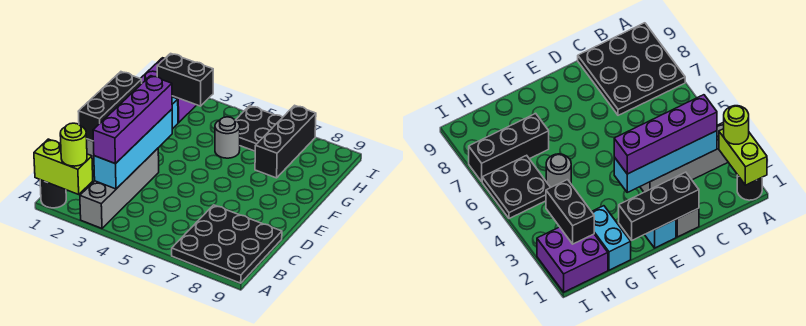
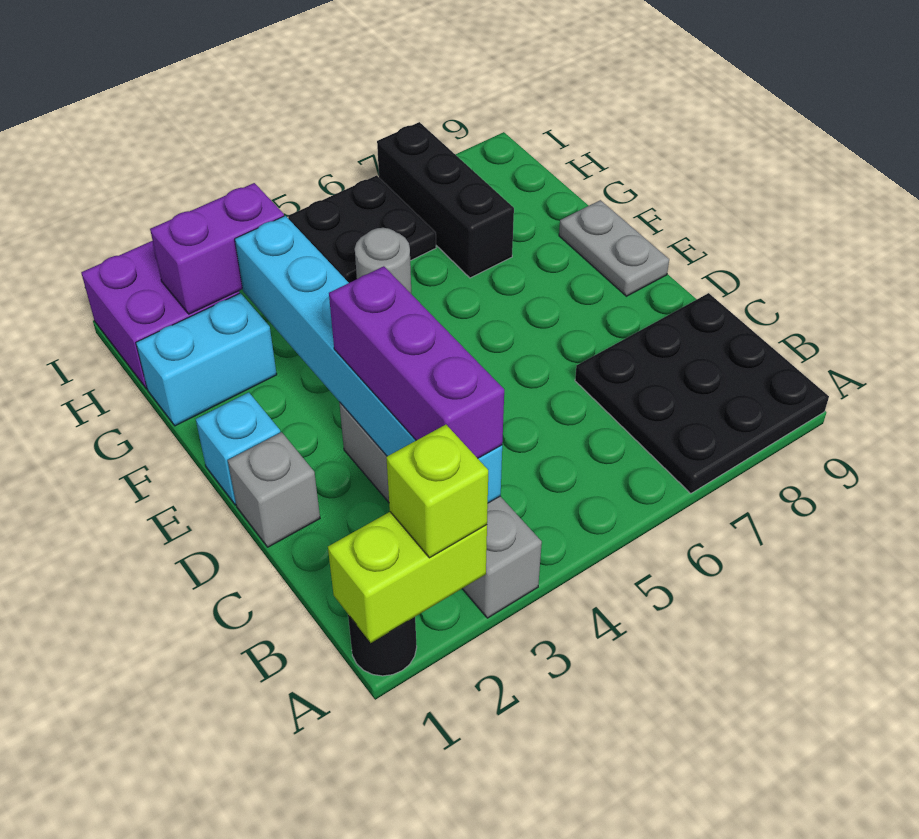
lime round brick A2 level 3 -> lime brick A2 level 3
cyan brick B3:E3 level 2 -> cyan brick B3:G3 level 2
purple brick B3:E3 level 3 -> purple brick B3:D3 level 3
black brick D1:F1 level 2 -> none
none -> grey plate E9:F9 level 1
black brick H2:H3 level 2 -> purple brick H2:H3 level 2

